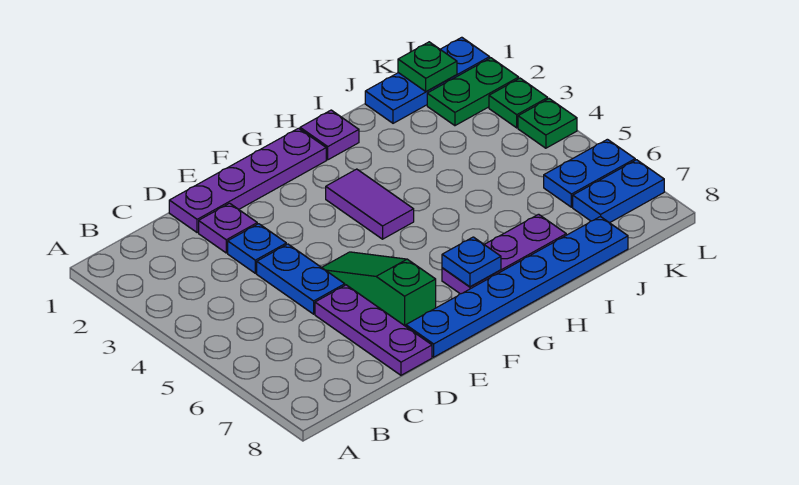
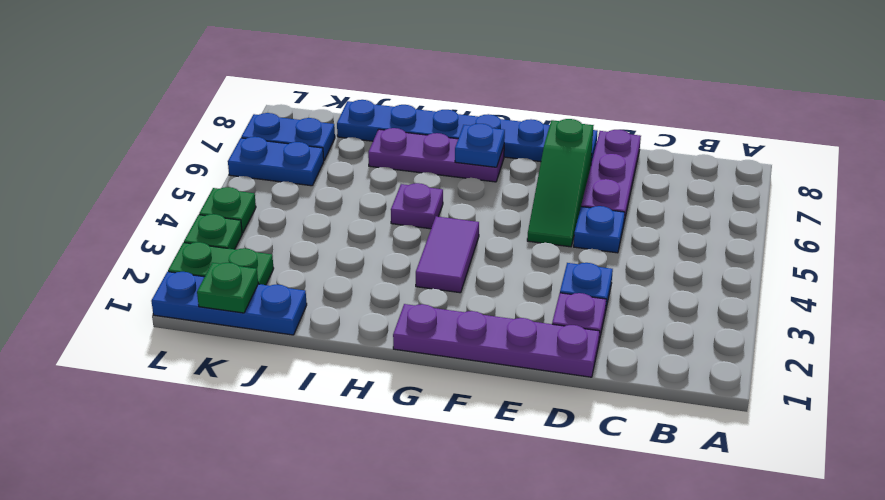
blue plate D4:D5 level 1 -> blue plate D5 level 1
purple plate H1 level 1 -> purple plate H5 level 1

